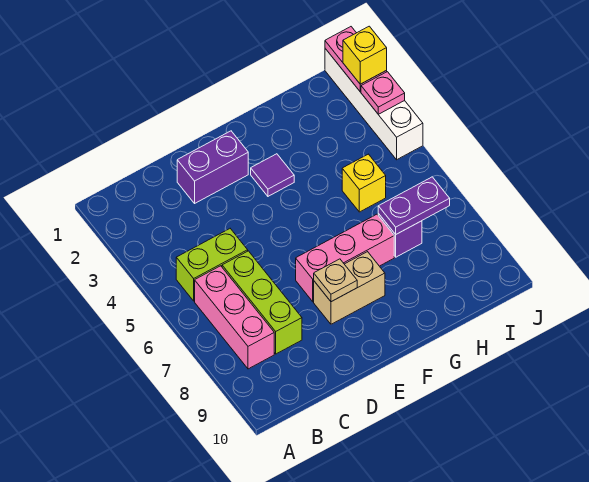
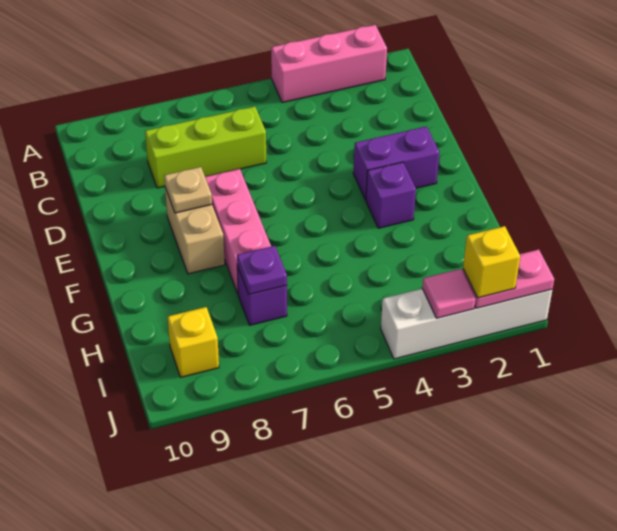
lime brick B5:C5 level 1 -> none
pink brick B6:B8 level 1 -> pink brick A2:A4 level 1
purple brick D2:E2 level 1 -> purple brick E2:E3 level 1
purple tile F3 level 1 -> purple brick F3 level 1
yellow brick H5 level 1 -> yellow brick I9 level 1
purple plate H7:I7 level 2 -> purple plate H7 level 2
pink plate J3 level 2 -> pink tile J3 level 2

